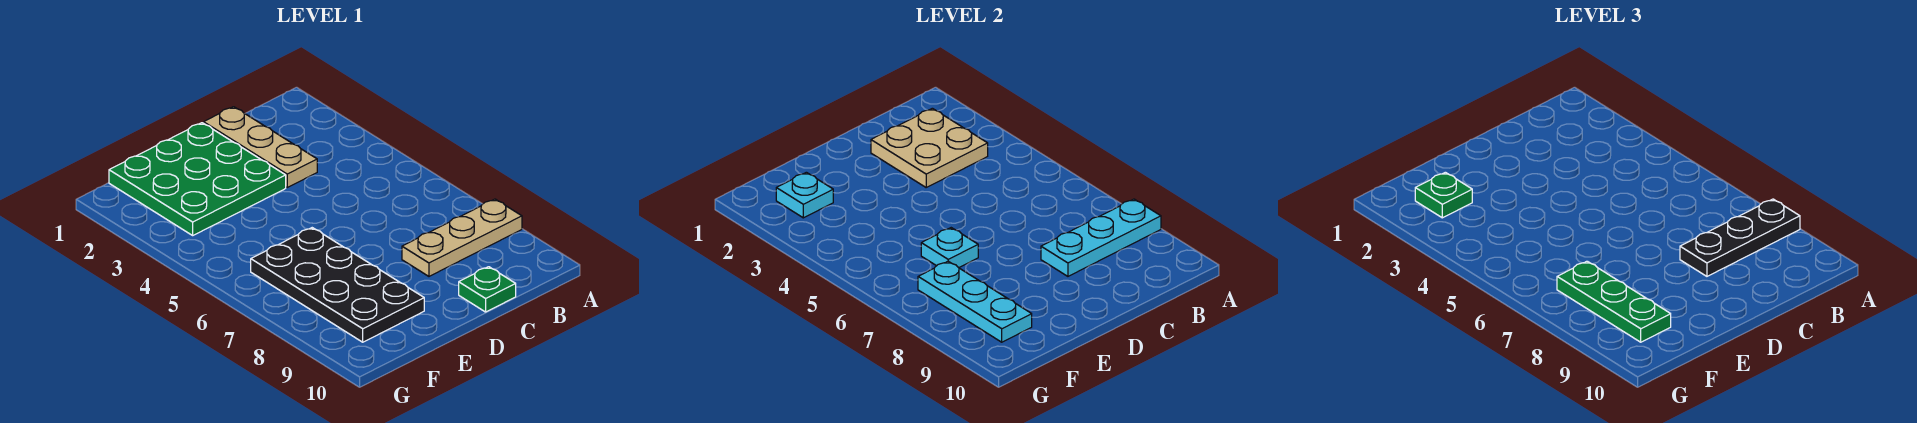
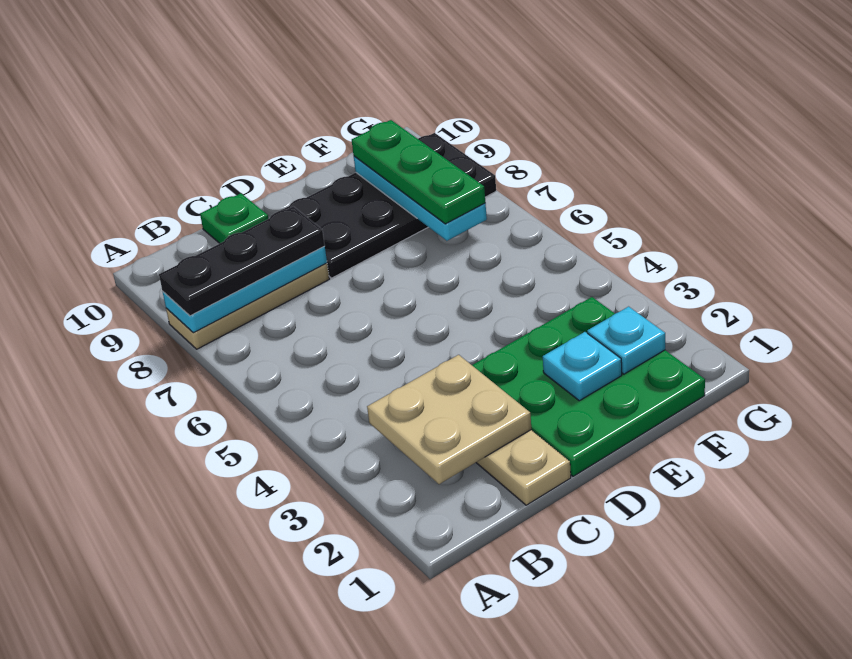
black plate E6:F9 level 1 -> black plate D8:G9 level 1
cyan plate E6 level 2 -> cyan plate E2 level 2
green plate F2 level 3 -> none

